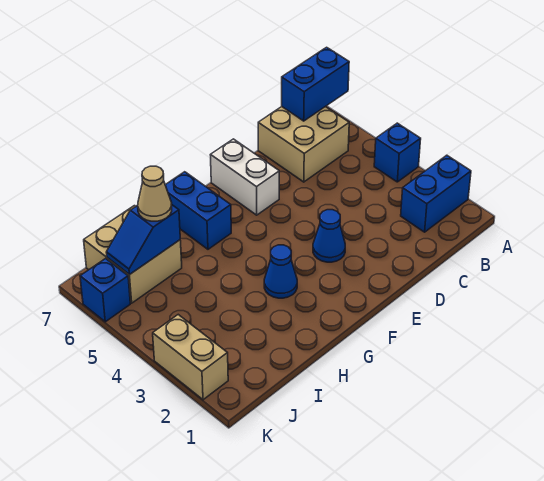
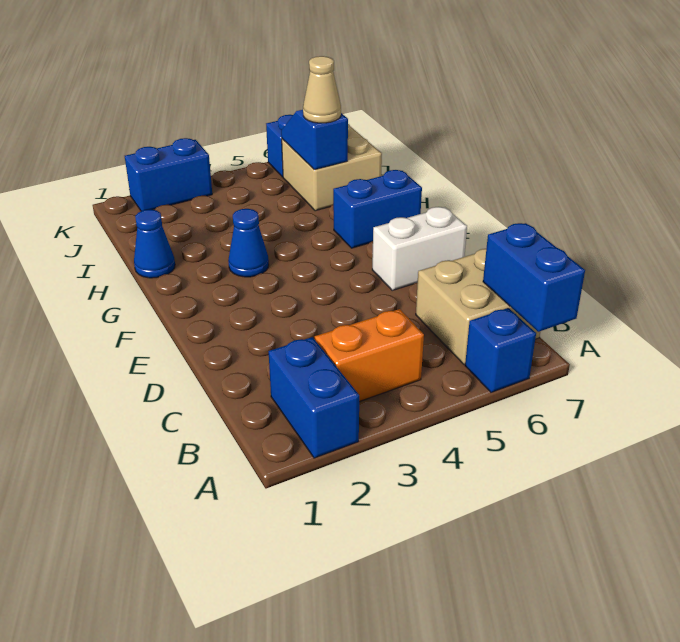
blue brick A4 level 1 -> blue brick A6 level 1
none -> orange brick B3:B4 level 1
blue cone E3 level 1 -> blue cone H1 level 1
tan brick K2:K3 level 1 -> blue brick K2:K3 level 1

